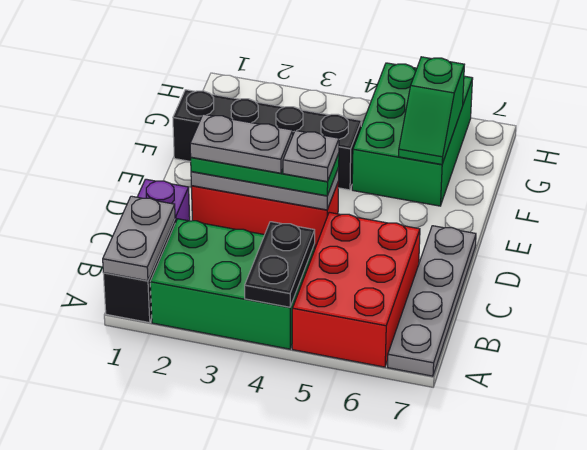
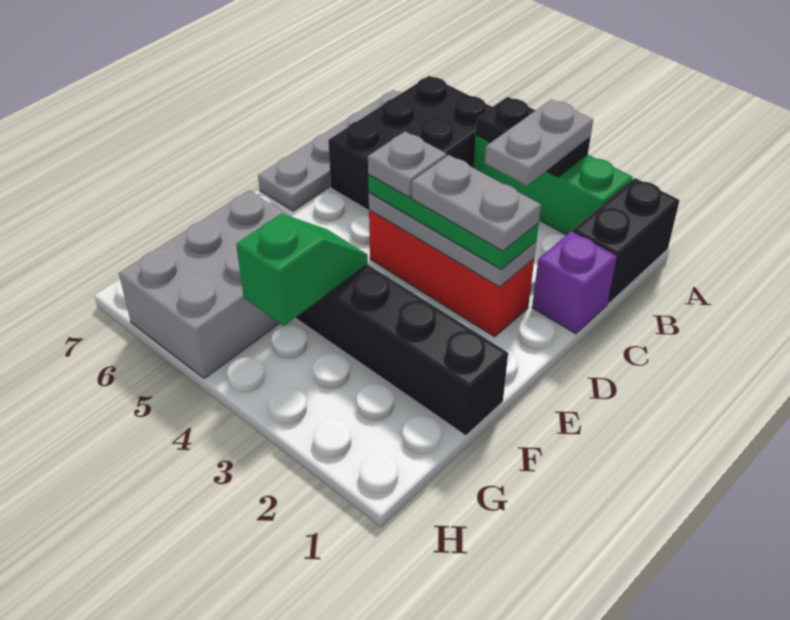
grey plate A1:B1 level 2 -> grey plate A3:B3 level 3
green brick A2:B4 level 1 -> green brick A2:A4 level 1
black plate A4:B4 level 2 -> black plate A3:A4 level 2
red brick A5:C6 level 1 -> black brick A5:C6 level 1
green brick F5:H6 level 1 -> grey brick F5:H6 level 1
green slope F6:G6 level 2 top G -> green slope F4:G4 level 2 top G

